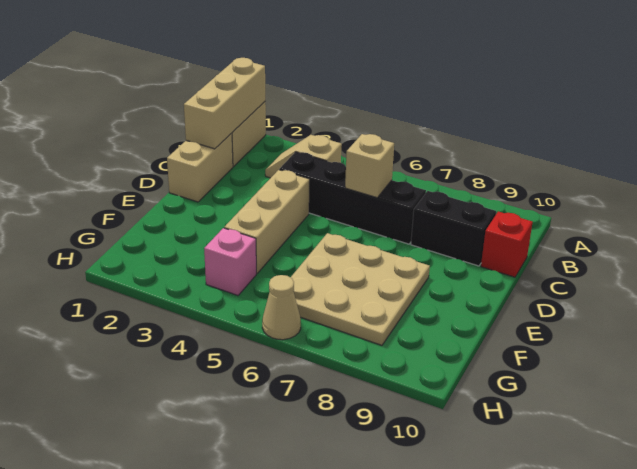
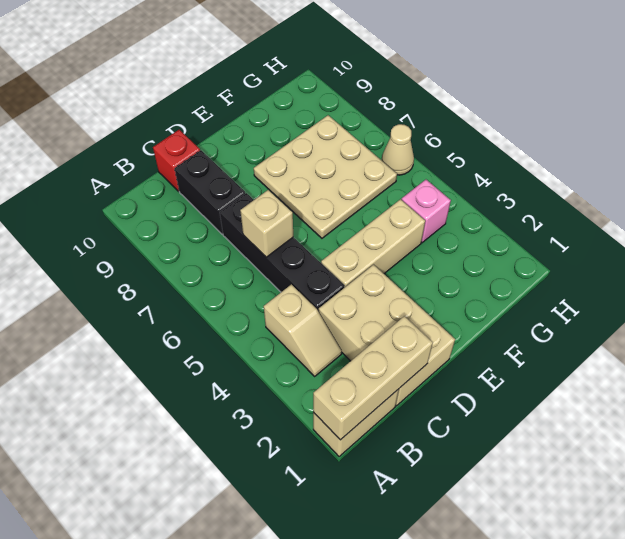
tan brick C1:D1 level 1 -> tan brick C1:D3 level 1

